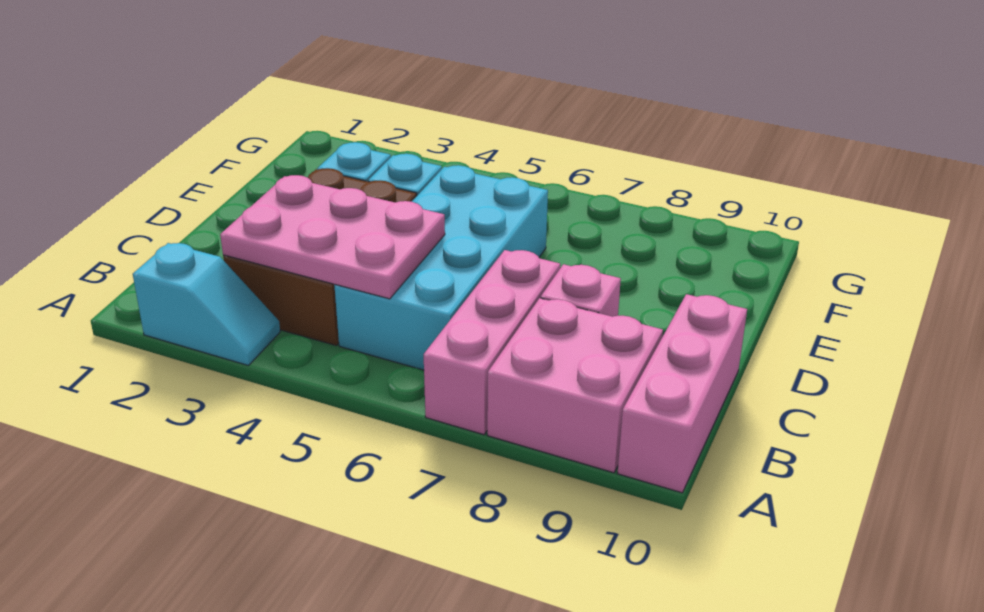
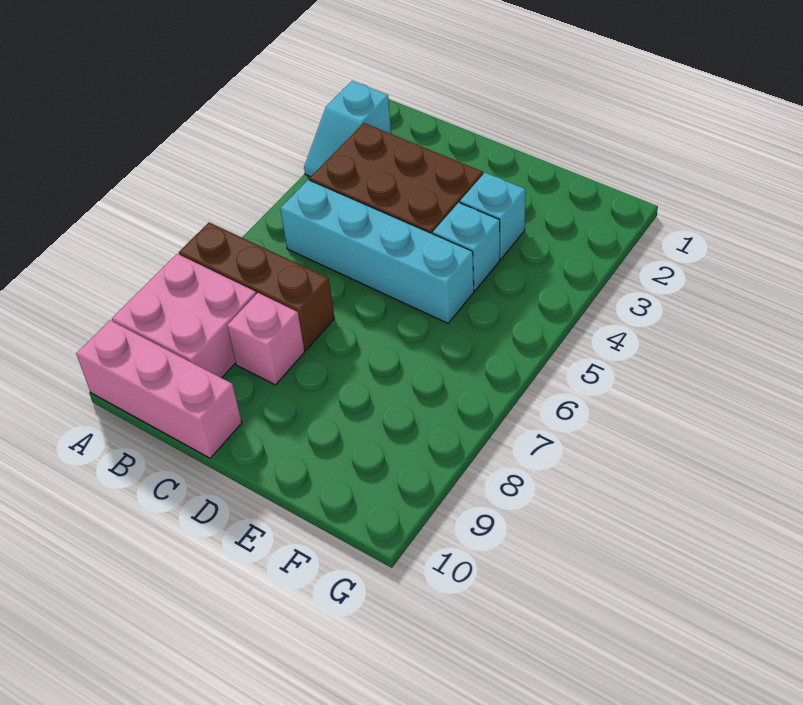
pink brick A7:C7 level 1 -> brown brick A7:C7 level 1
pink plate B3:C5 level 2 -> none
cyan brick B5:E6 level 1 -> cyan brick B5:E5 level 1

